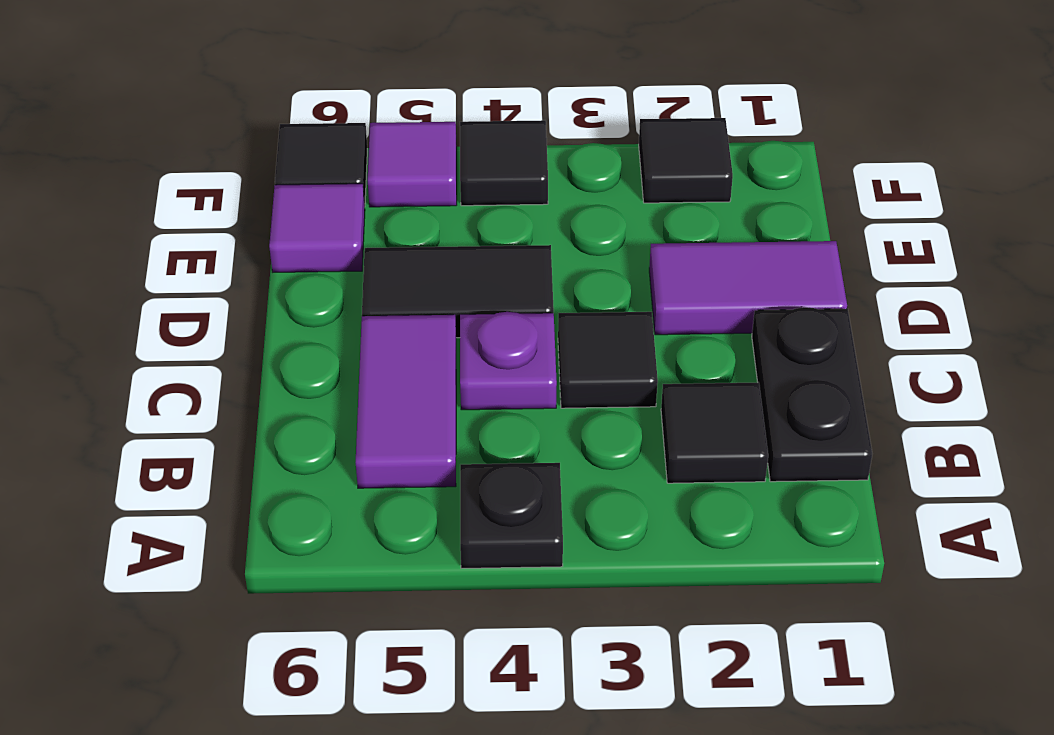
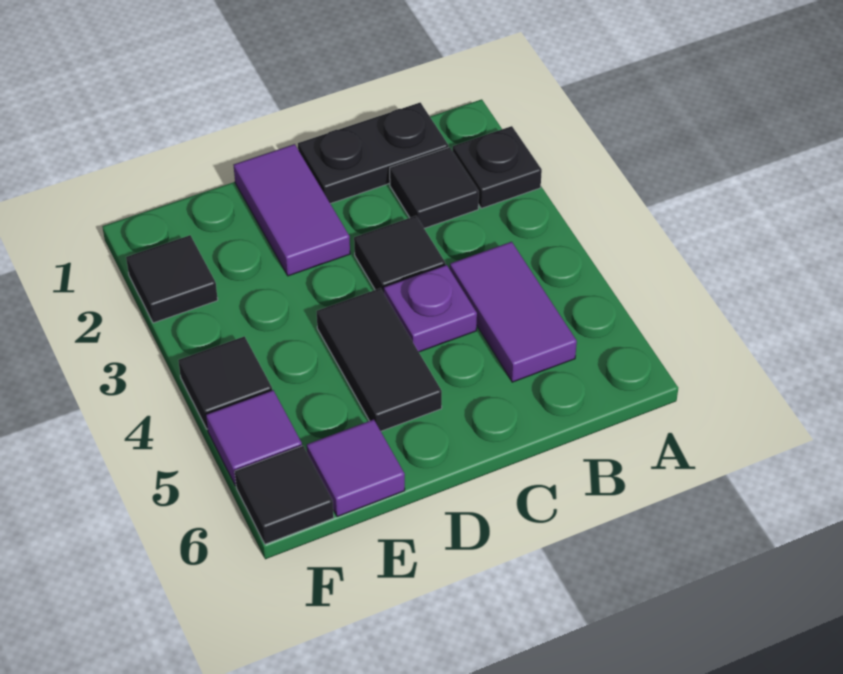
black plate A4 level 1 -> black plate A2 level 1
purple tile B5:C5 level 1 -> purple tile B4:B5 level 1

